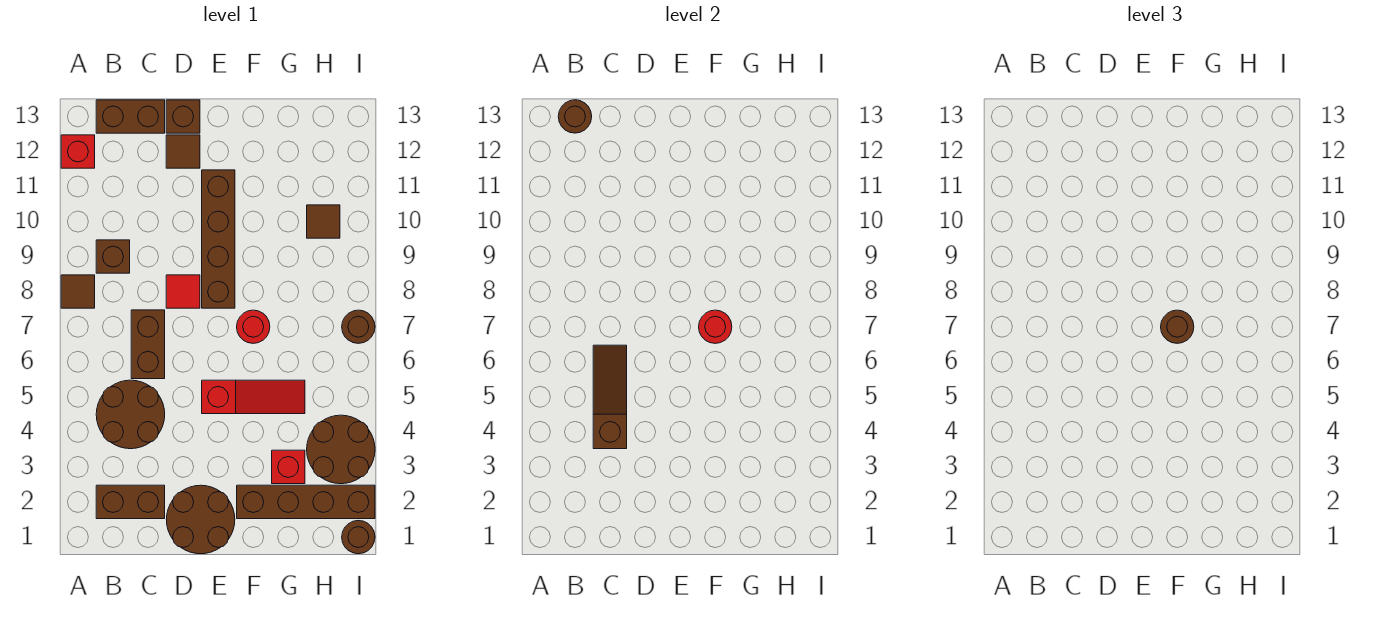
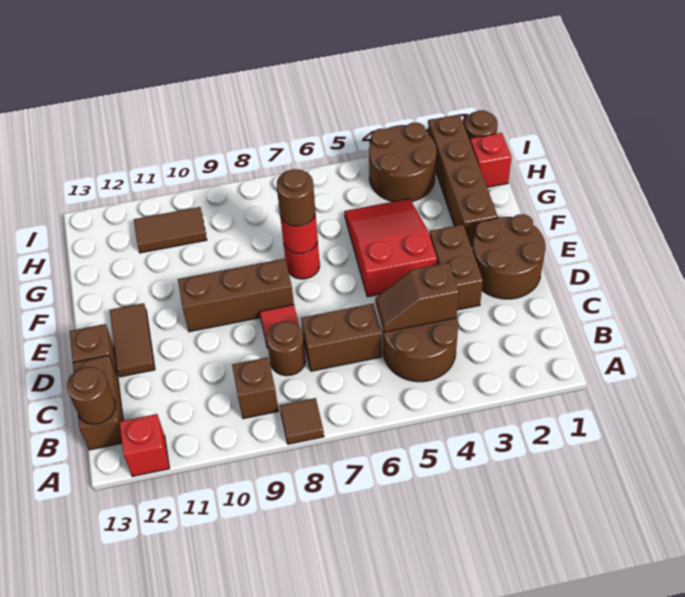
brown brick B2:C2 level 1 -> brown brick D3:E3 level 1
brown slope C4:C6 level 2 top 4 -> brown slope C4:C5 level 2 top 4
brown tile D12 level 1 -> brown tile D12:E12 level 1
red slope E5:G5 level 1 top E -> red slope E4:G5 level 1 top E
brown brick E8:E11 level 1 -> brown brick E8:E10 level 1
red brick G3 level 1 -> red brick H1 level 1
brown tile H10 level 1 -> brown tile H10:H11 level 1
brown round brick I7 level 1 -> brown round brick C8 level 1

